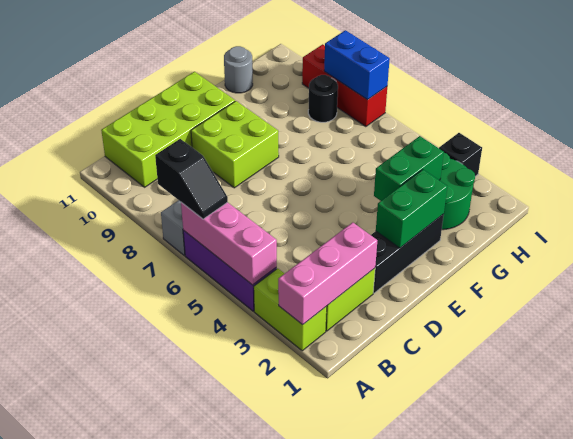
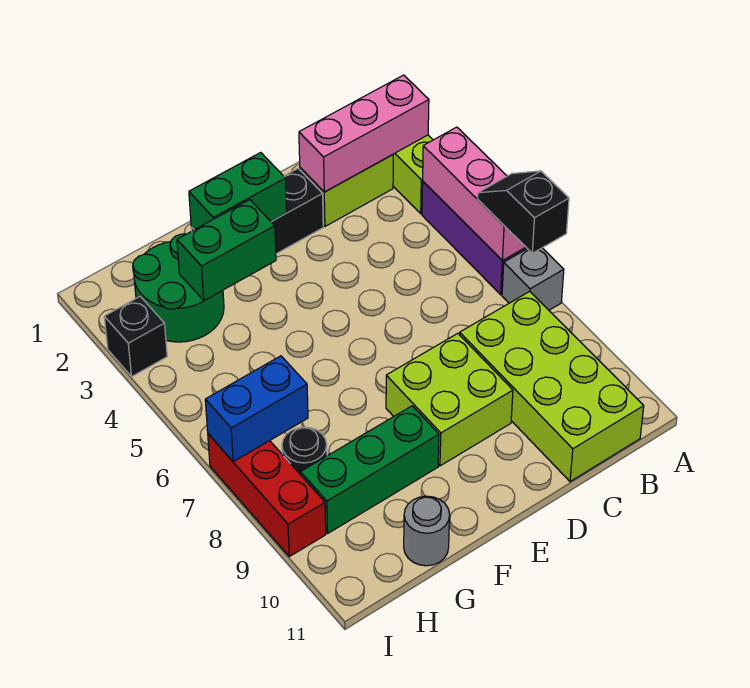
lime brick B10:E11 level 1 -> lime brick B8:C11 level 1
none -> green brick F9:H9 level 1
blue brick I7:I8 level 2 -> blue brick H7:I7 level 2

